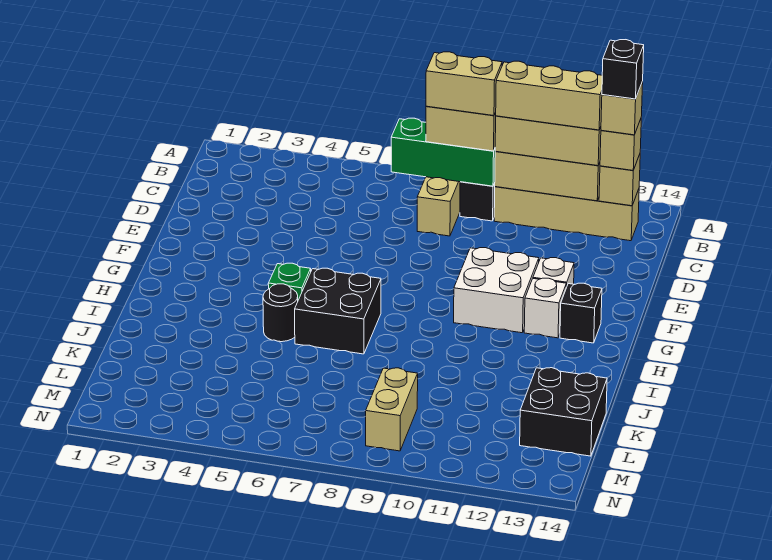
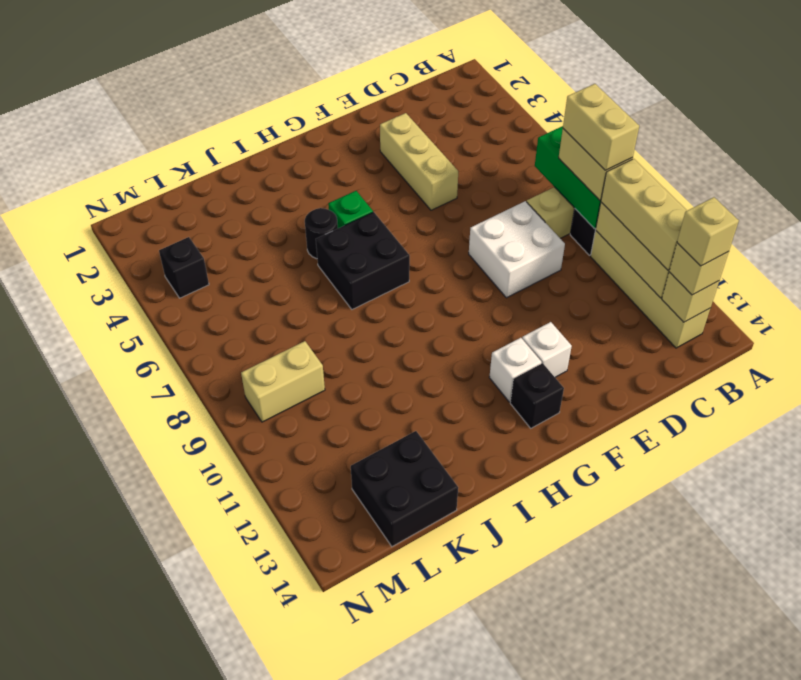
tan brick B10:B12 level 4 -> tan brick E3:E5 level 1
black brick B13 level 5 -> black brick M4 level 1
white brick F10:G11 level 1 -> white brick D8:E9 level 1

